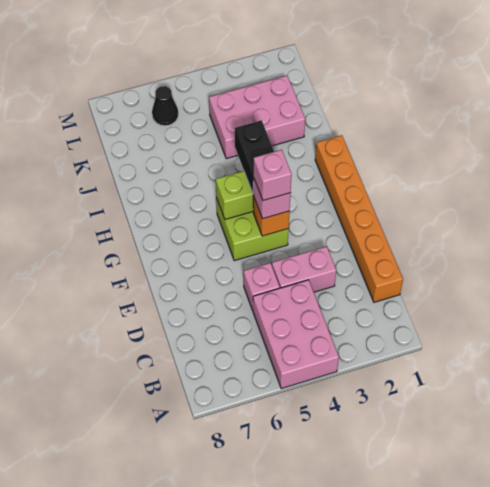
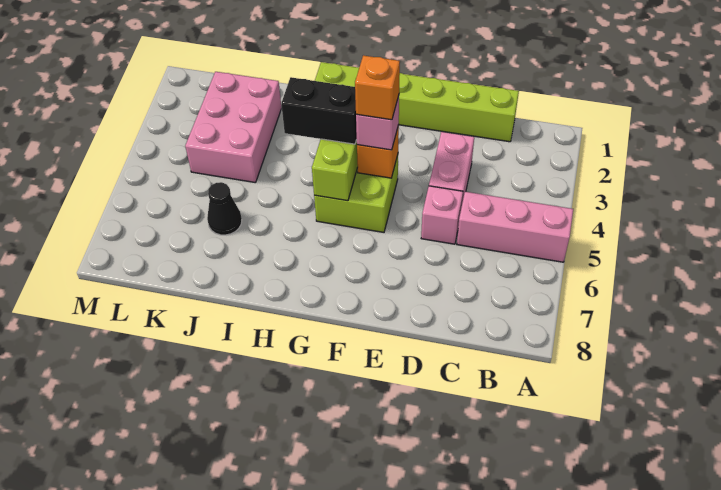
pink brick A4:C5 level 1 -> pink brick A5:C5 level 1
orange brick C1:H1 level 1 -> lime brick C1:H1 level 1
pink brick F4 level 4 -> orange brick F4 level 4
black cone L6 level 1 -> black cone J6 level 1

